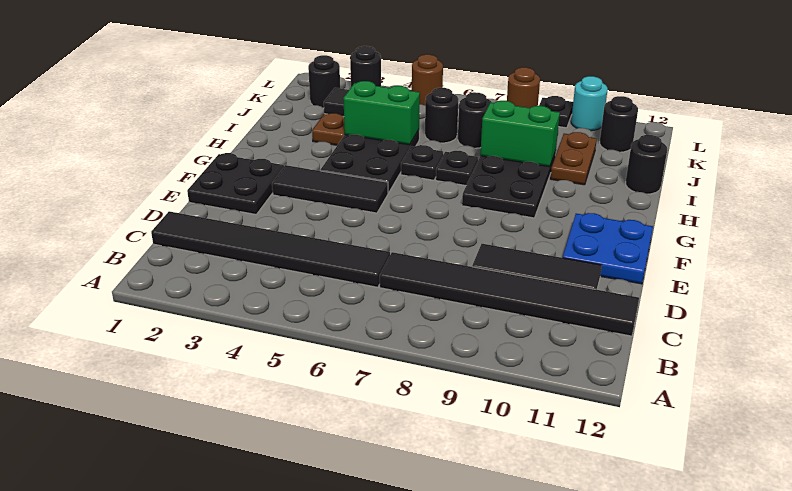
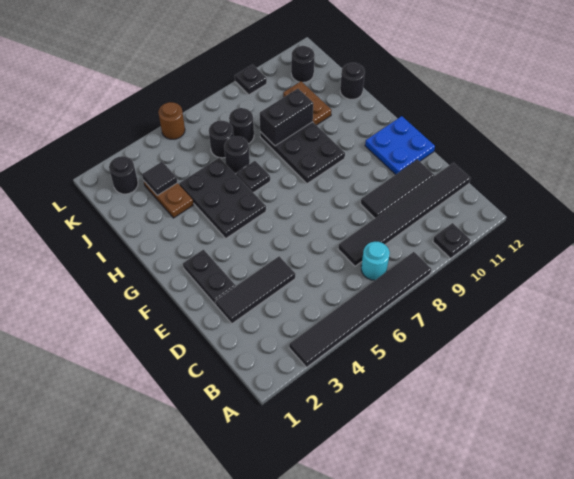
black tile C1:C6 level 1 -> black tile A3:A8 level 1
black plate E1:F2 level 1 -> black plate E2:F2 level 1
black tile F3:F5 level 1 -> black tile D2:D4 level 1
black plate H7 level 1 -> black plate A10 level 1
green brick I4:I5 level 2 -> none
green brick I8:I9 level 2 -> black brick I8:I9 level 2
black round brick L3 level 1 -> black round brick I6 level 1
brown round brick L8 level 1 -> none
cyan round brick L10 level 1 -> cyan round brick B7 level 1

